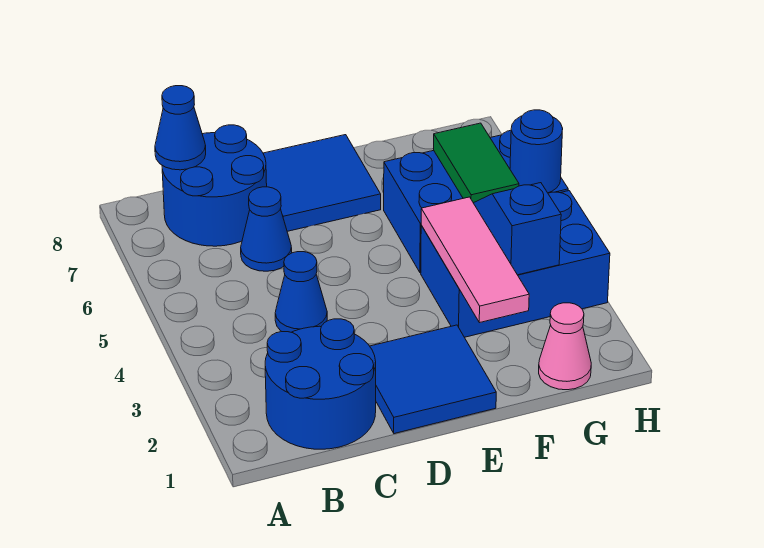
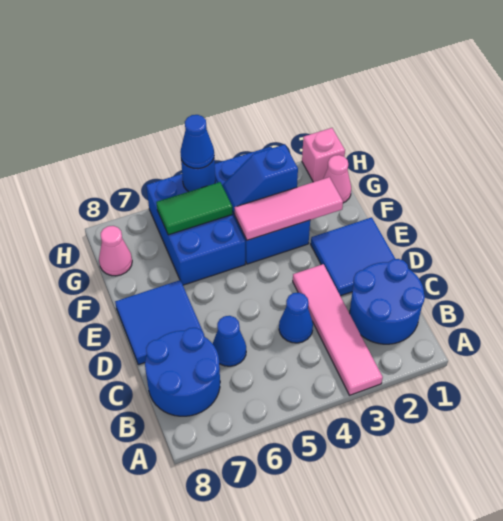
none -> pink tile A3:D3 level 1
blue cone B8 level 2 -> blue cone H5 level 3
none -> pink cone G8 level 1
none -> pink brick H1 level 1

